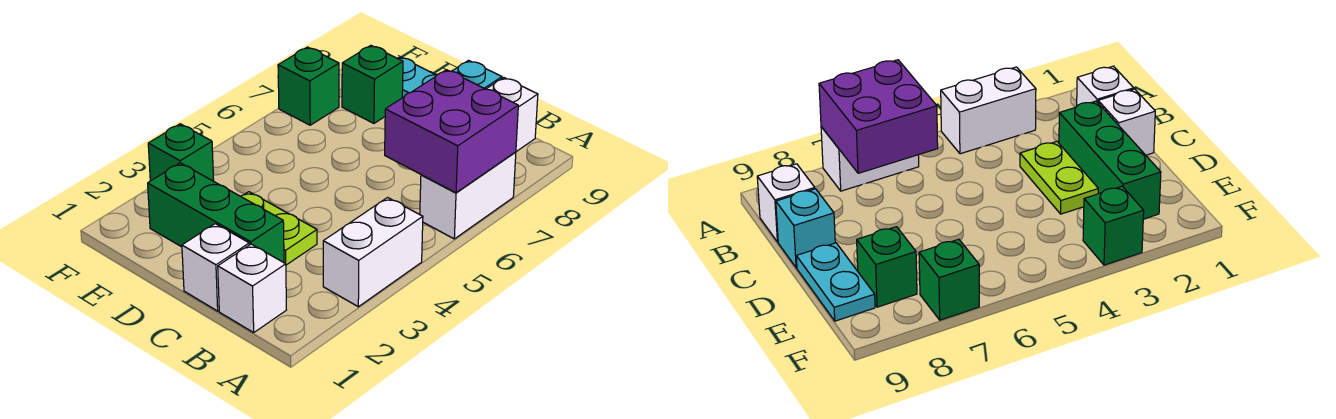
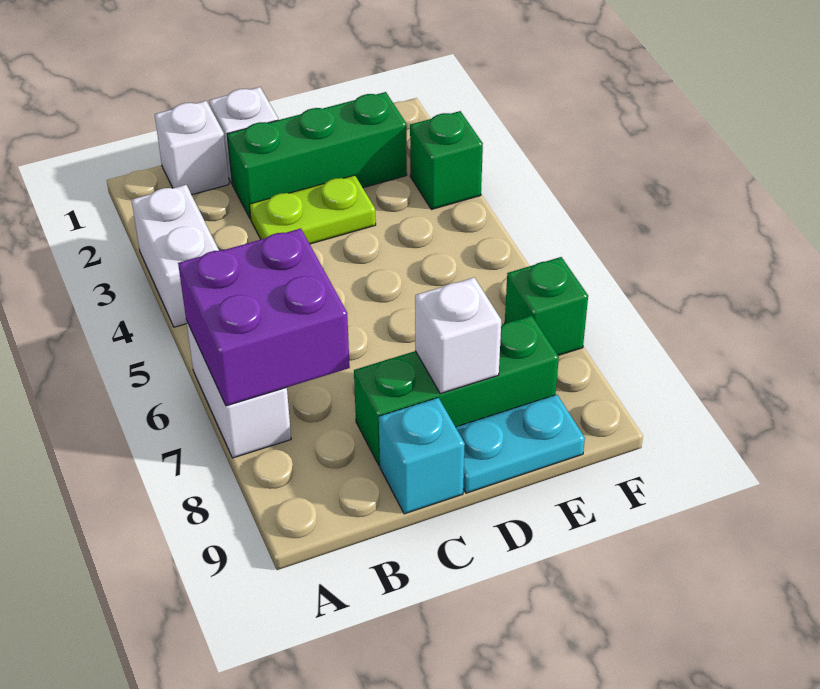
white brick B9 level 1 -> white brick D8 level 2
green brick E8 level 1 -> green brick C8:E8 level 1

